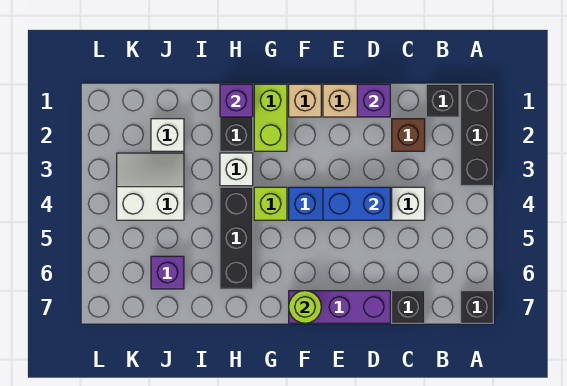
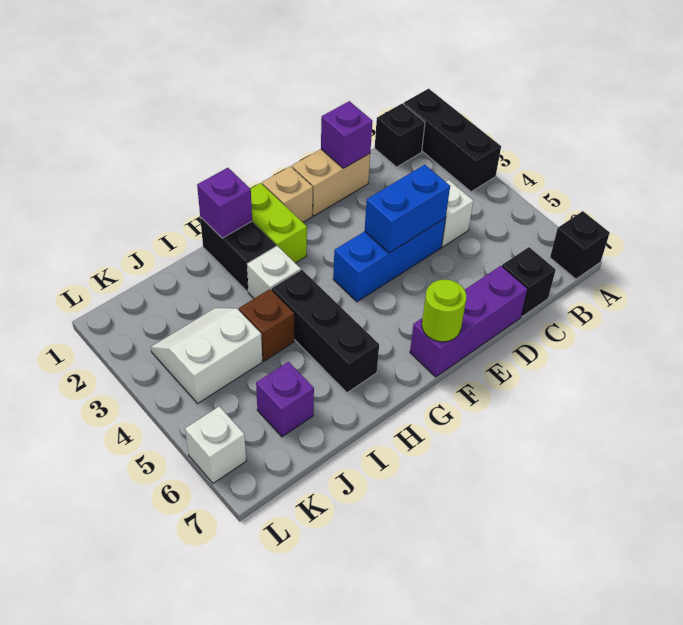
brown brick C2 level 1 -> brown brick I4 level 1
lime brick G4 level 1 -> none
white brick J2 level 1 -> white brick L6 level 1

